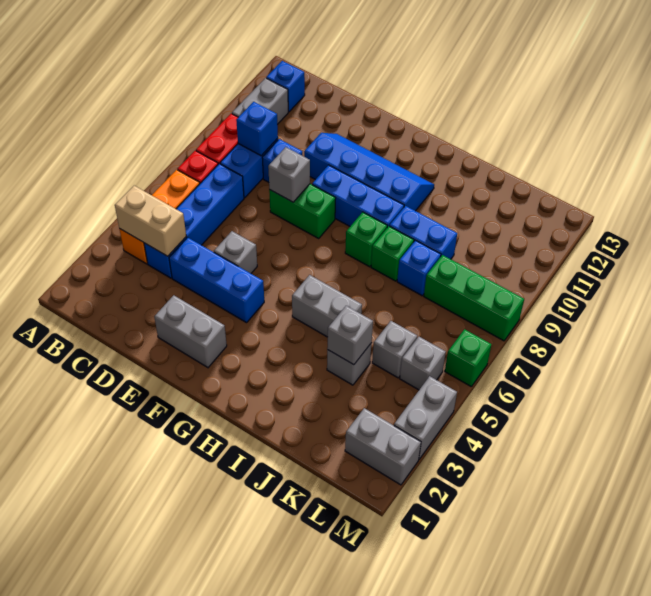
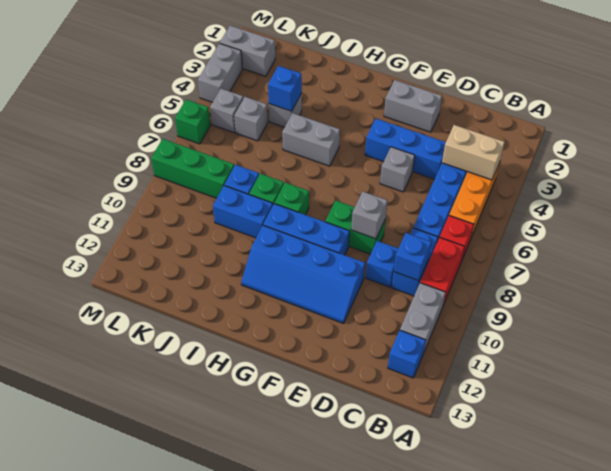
grey brick J4 level 2 -> blue brick J4 level 2

